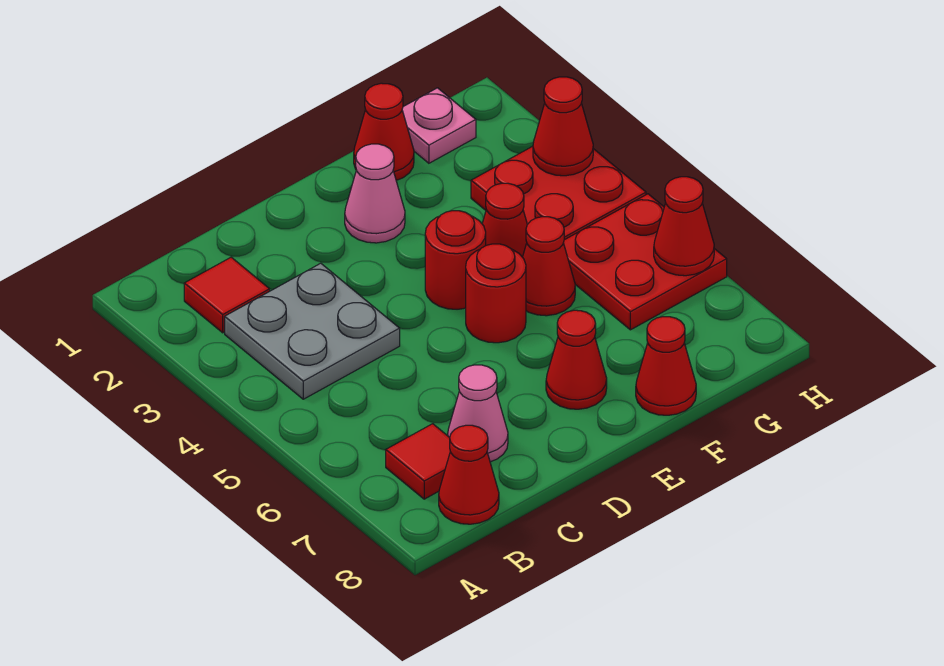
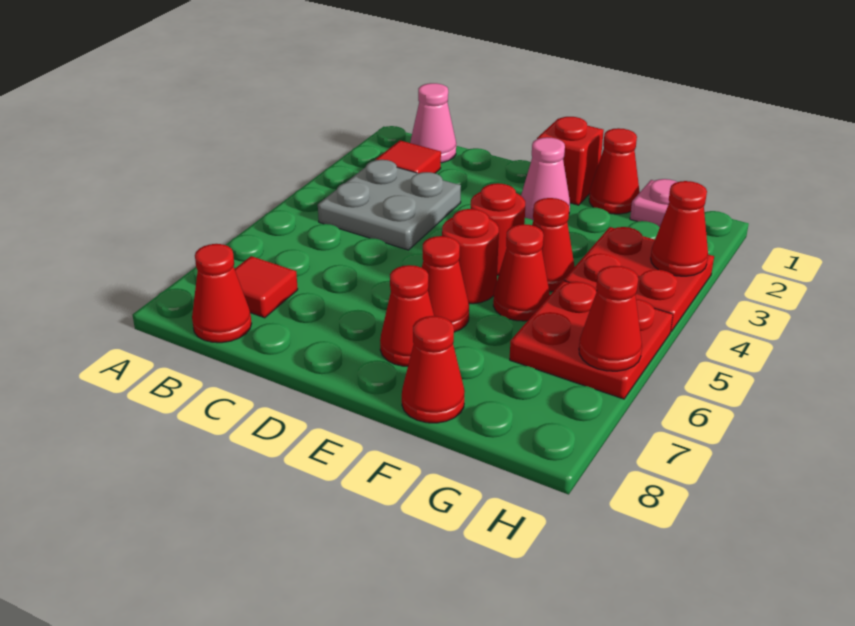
pink cone C7 level 1 -> pink cone B1 level 1
none -> red brick E1 level 1
none -> red cone E6 level 1

